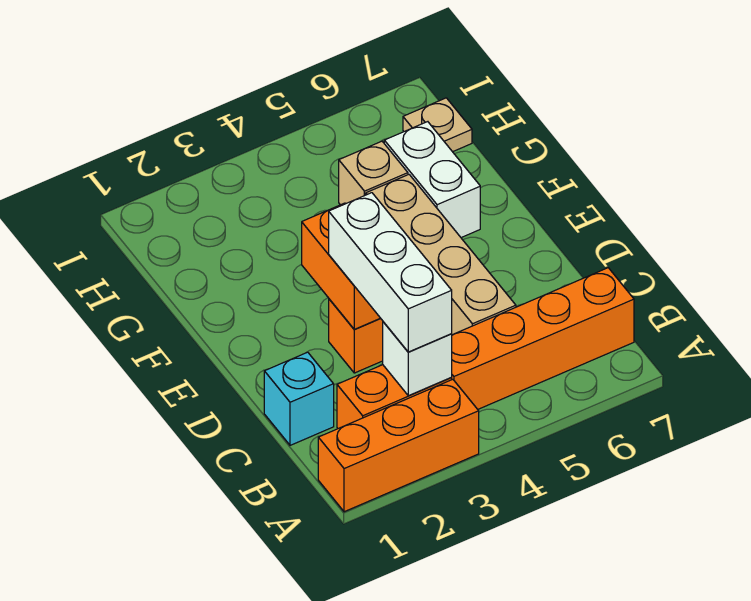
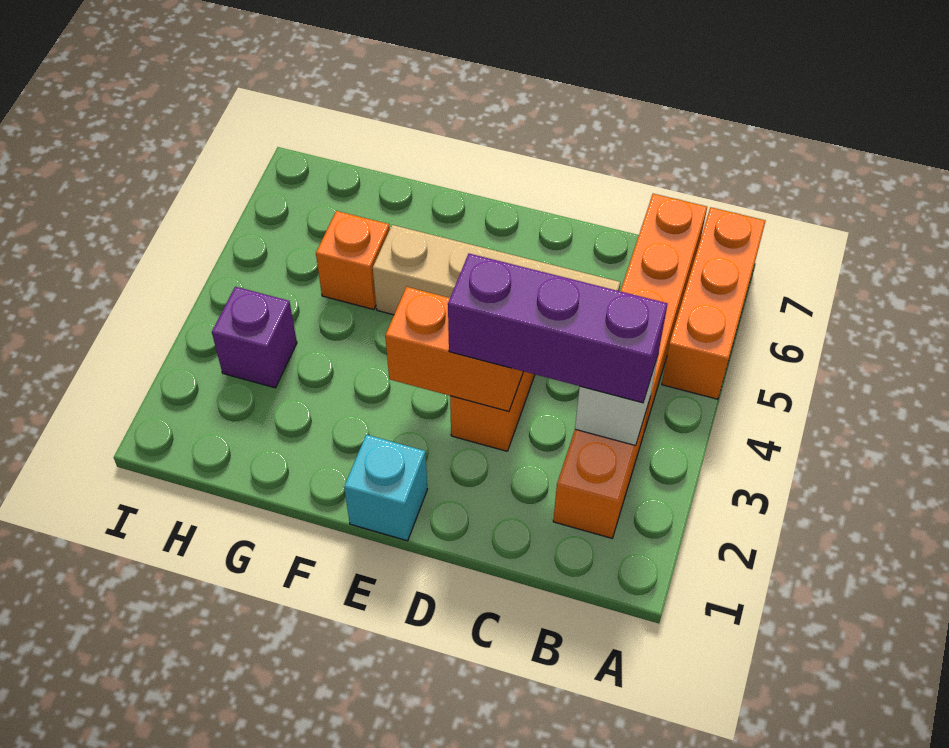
orange brick A1:A3 level 1 -> orange brick A5:A7 level 1
white brick B3:D3 level 3 -> purple brick B3:D3 level 3
cyan brick C1 level 1 -> cyan brick E1 level 1
white brick F6:G6 level 1 -> none
tan brick G5 level 1 -> orange brick G5 level 1
none -> purple brick H3 level 1
tan plate H7 level 1 -> none

